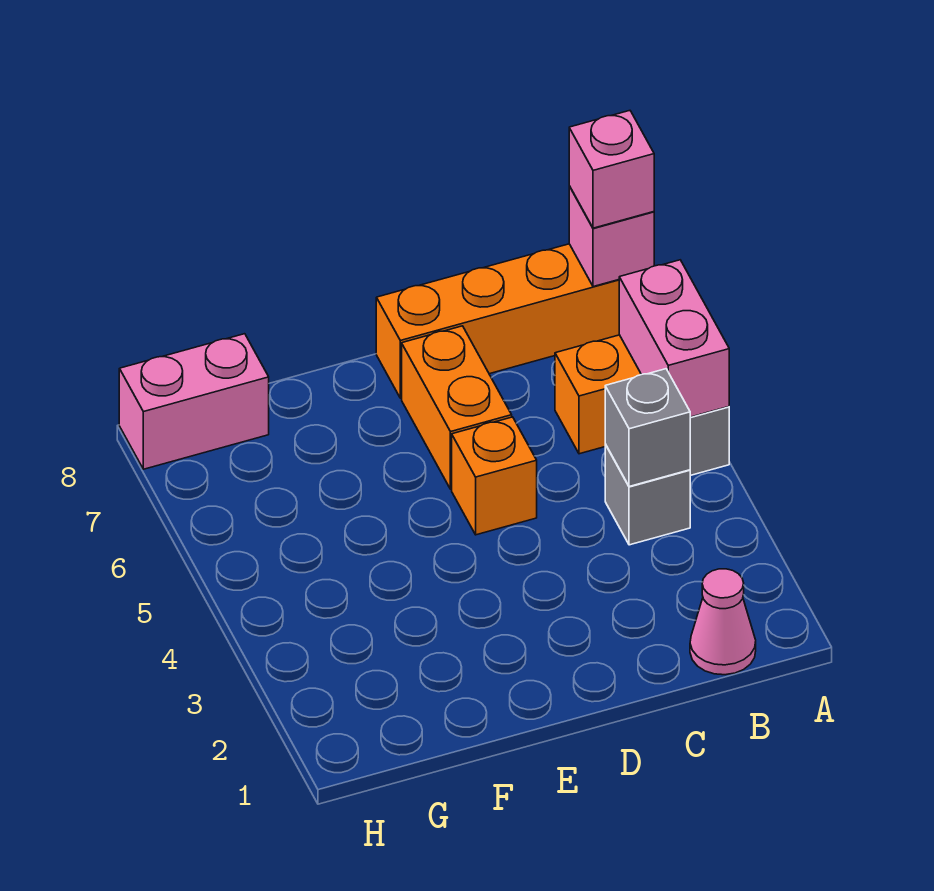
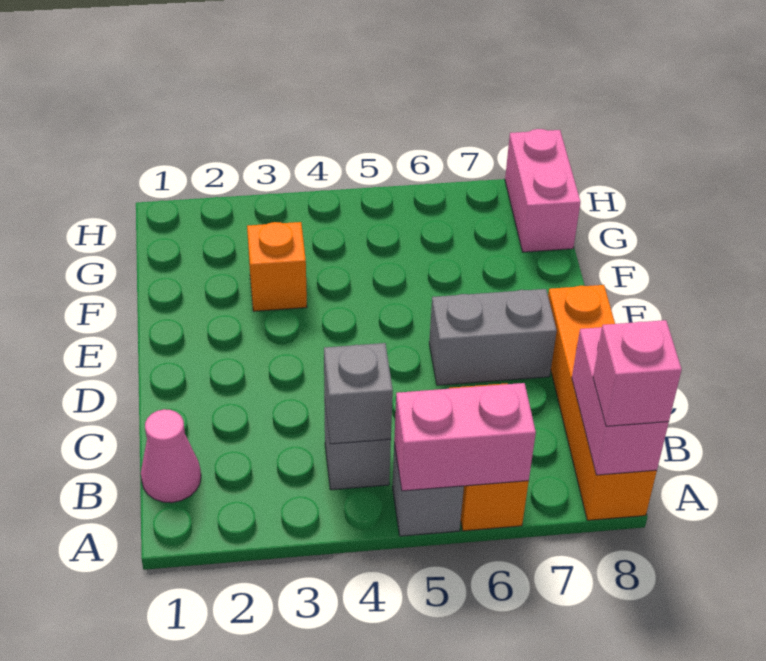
pink brick A8 level 2 -> pink brick A8:B8 level 2
orange brick D5 level 1 -> orange brick F3 level 1
orange brick D6:D7 level 1 -> grey brick D6:D7 level 1

